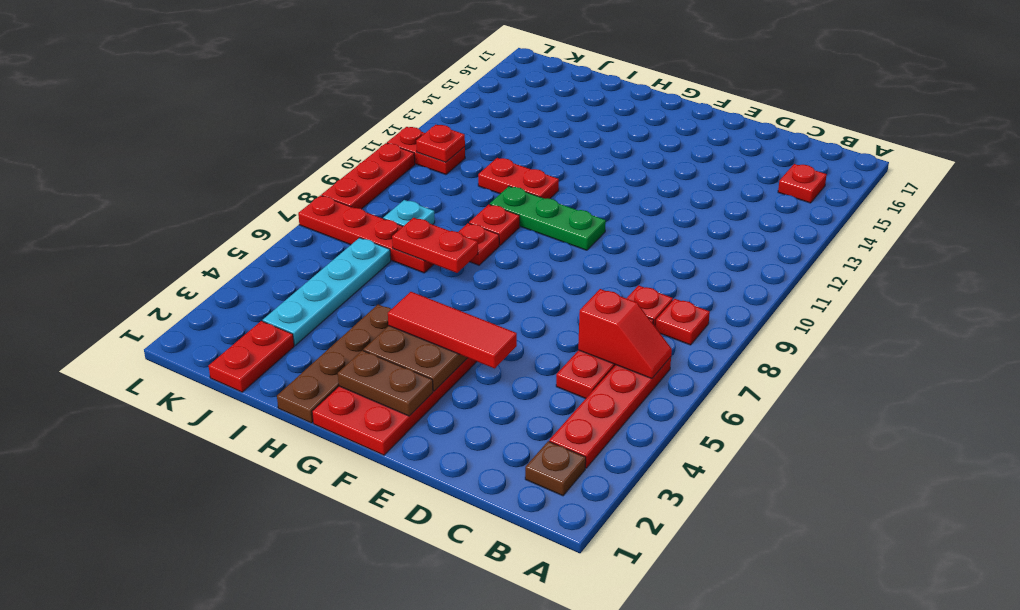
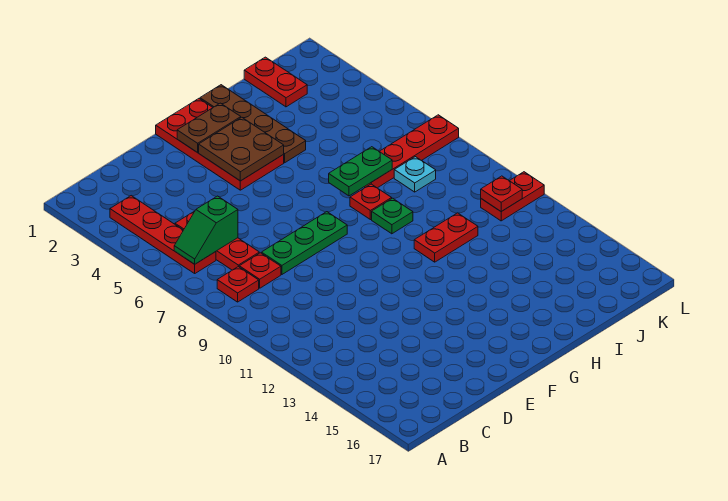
brown plate B2 level 1 -> none
red slope B6:C6 level 2 top C -> green slope B6:C6 level 2 top C
red plate B15 level 1 -> none
red tile E4:G4 level 3 -> none
green plate F10:H10 level 1 -> green plate D8:F8 level 1
red plate H7:I7 level 2 -> green plate H7:I7 level 2
red plate H9 level 1 -> green plate H9 level 1
cyan plate J3:J6 level 1 -> none
red plate L8:L10 level 1 -> none

